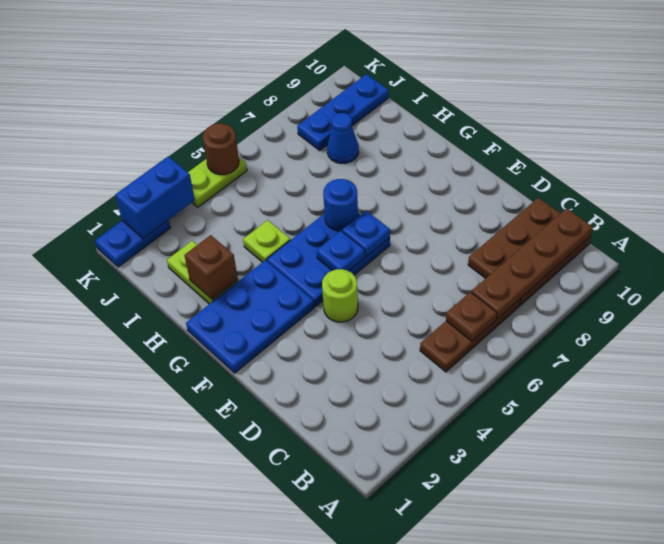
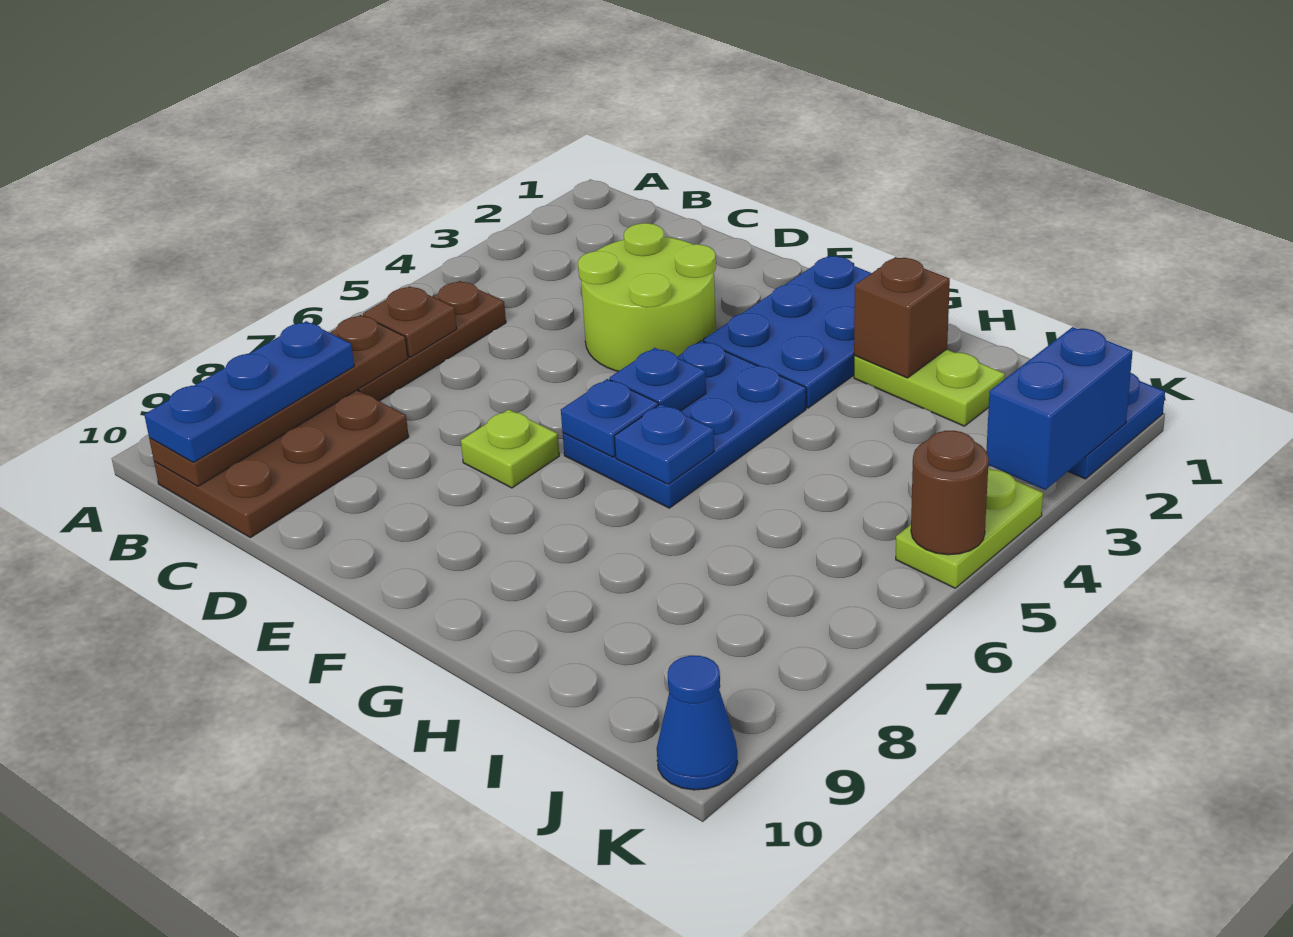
lime round brick E4 level 1 -> lime round brick D3:E4 level 1
blue round brick G6 level 2 -> blue plate G6 level 2
lime plate H4 level 1 -> lime plate E7 level 1
blue cone I8 level 1 -> blue cone K10 level 1
blue plate J8:J10 level 1 -> blue plate B8:B10 level 3

